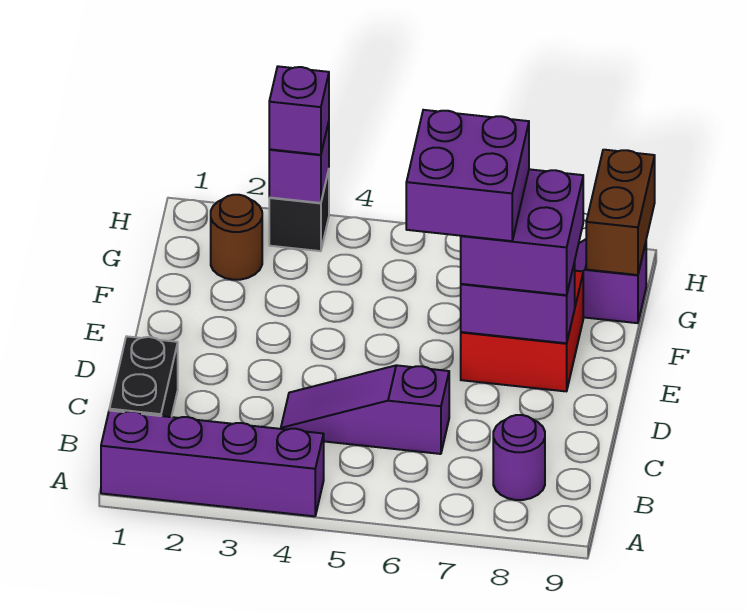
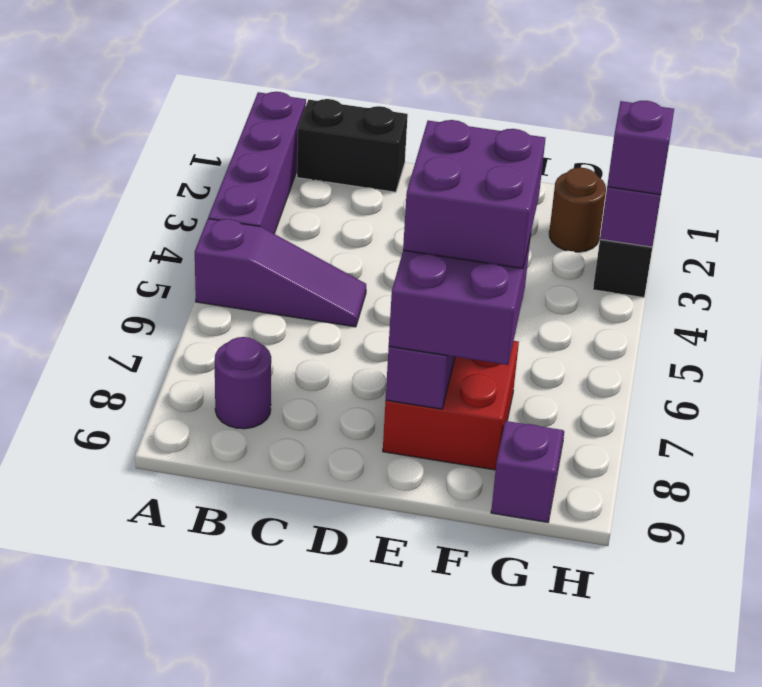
purple slope C4:C6 level 1 top 6 -> purple slope A5:C5 level 1 top A
brown brick G9:H9 level 2 -> none

